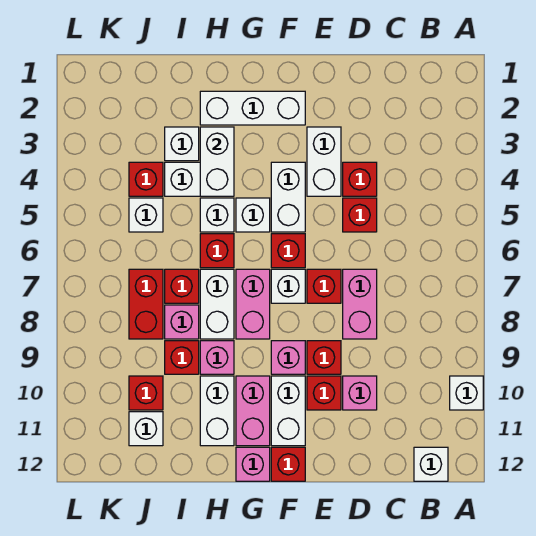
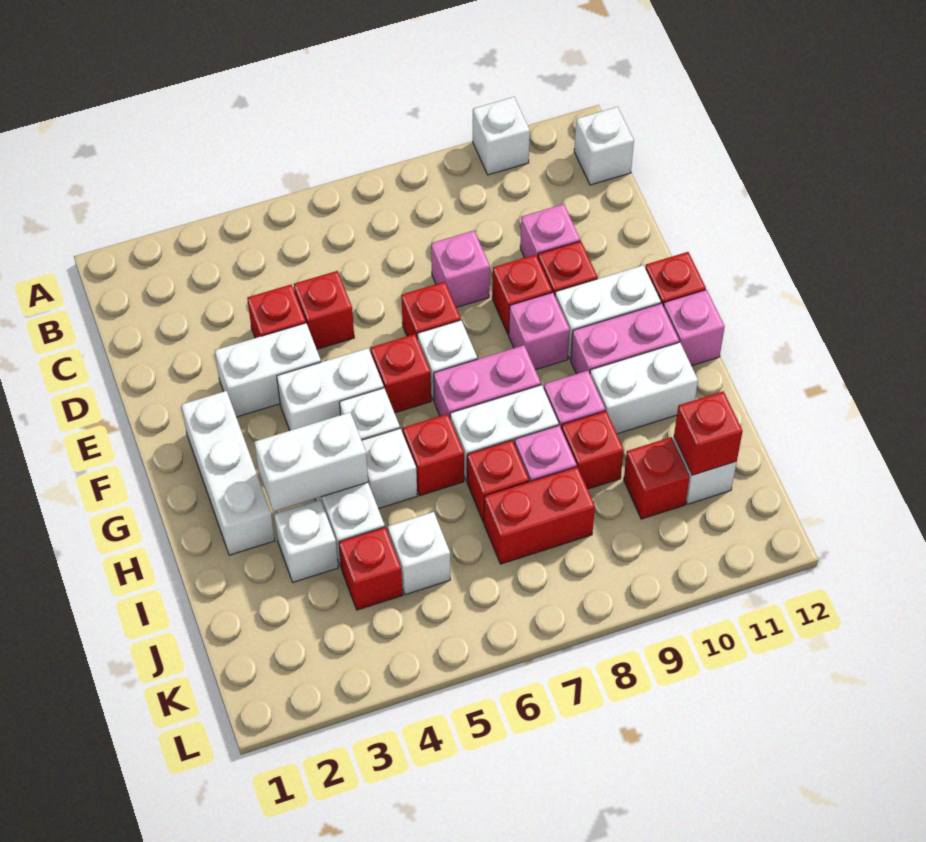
pink brick D7:D8 level 1 -> pink brick D8 level 1
none -> red brick J11 level 2

